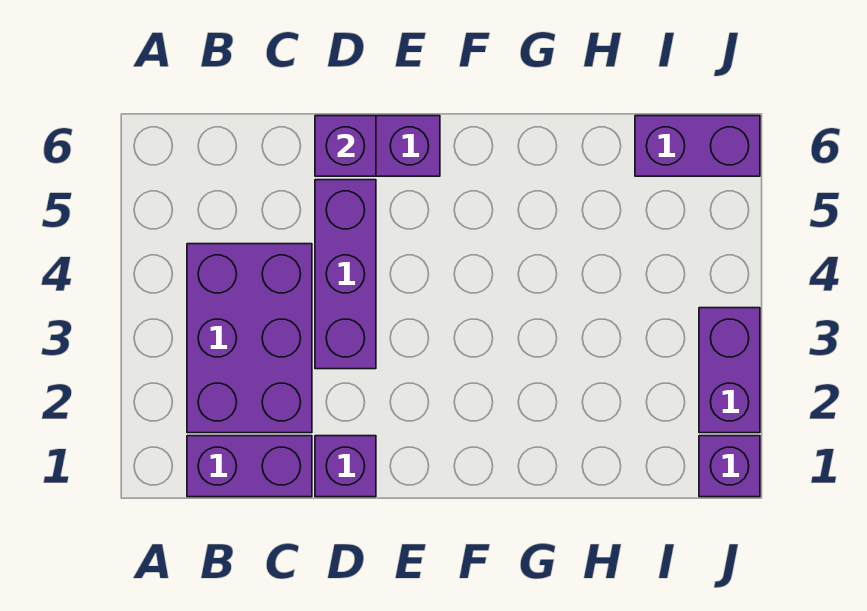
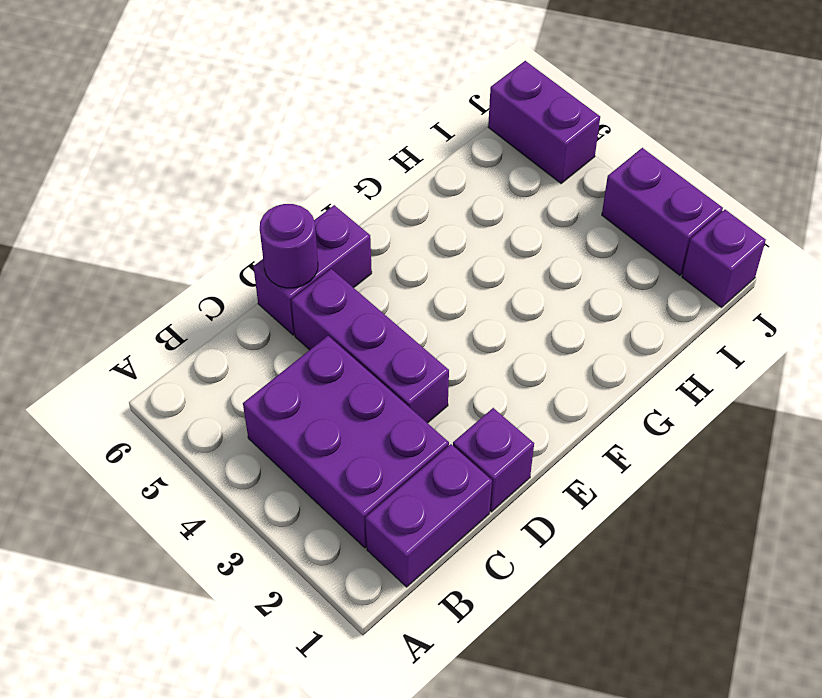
purple brick D6 level 2 -> purple round brick D6 level 2
purple brick I6:J6 level 1 -> purple brick J5:J6 level 1

